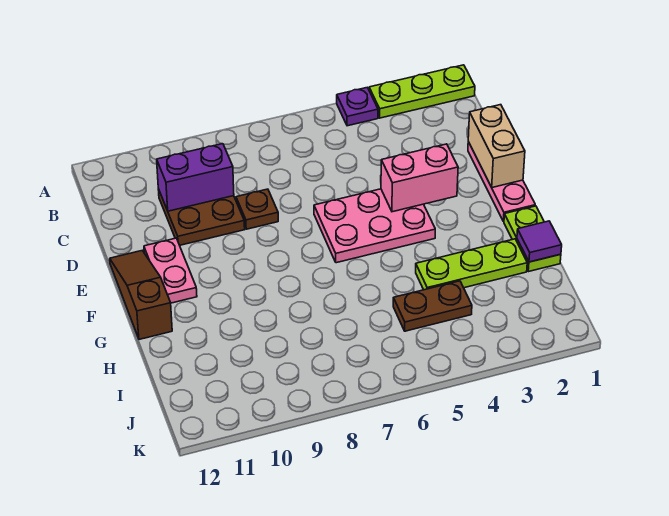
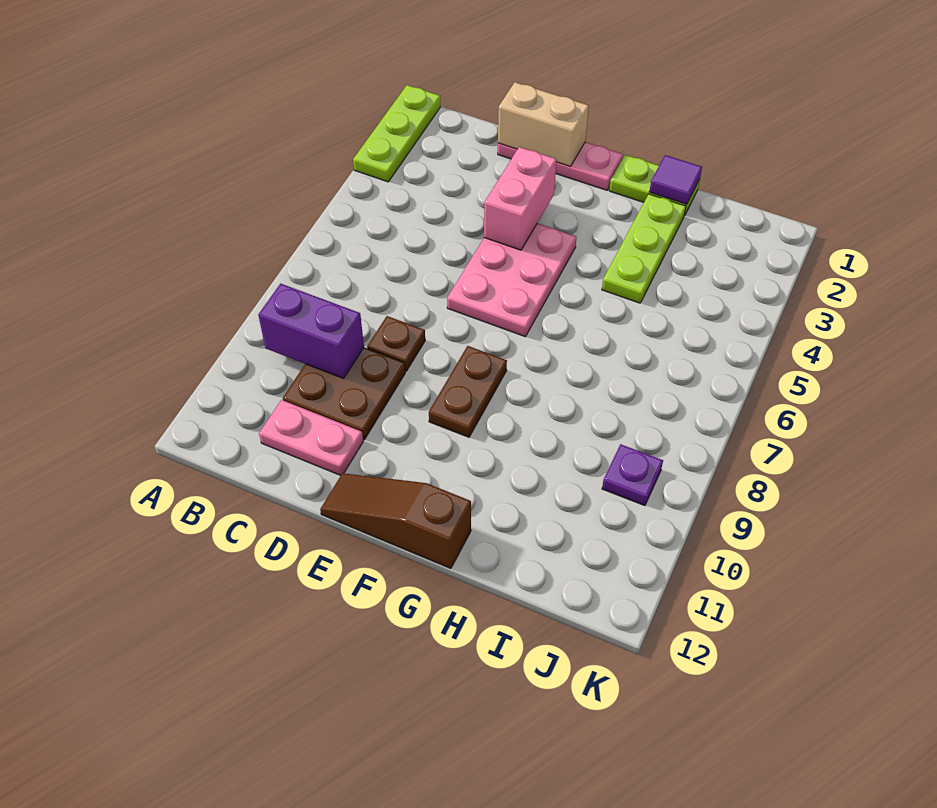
purple plate A4 level 1 -> purple plate J9 level 1
purple brick C9:C10 level 2 -> purple brick B9:C9 level 2
pink plate E11:F11 level 1 -> pink plate C11:D11 level 1
brown plate I4:I5 level 1 -> brown plate F8:F9 level 1

